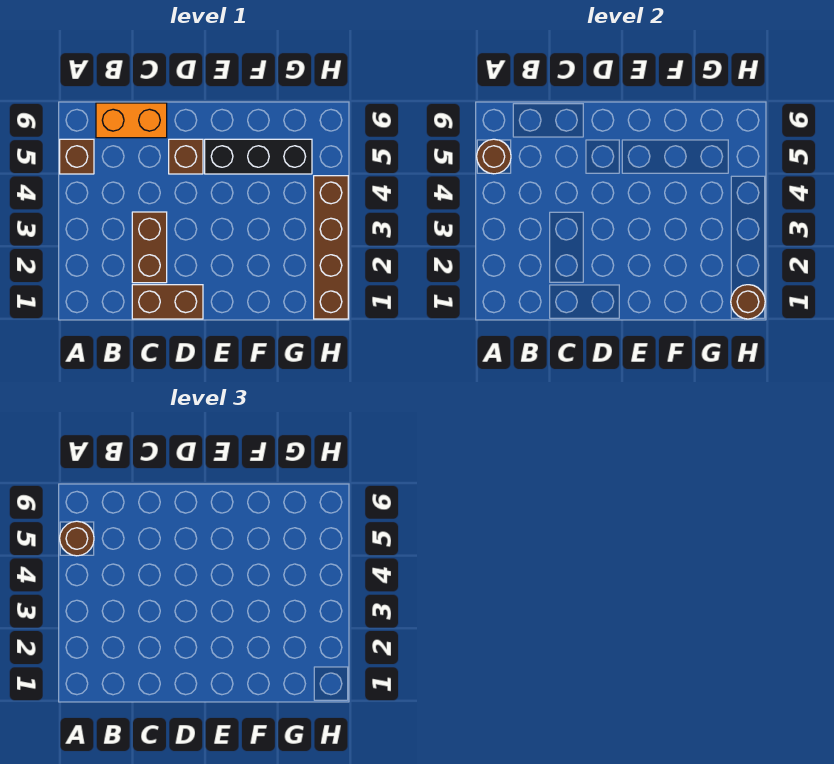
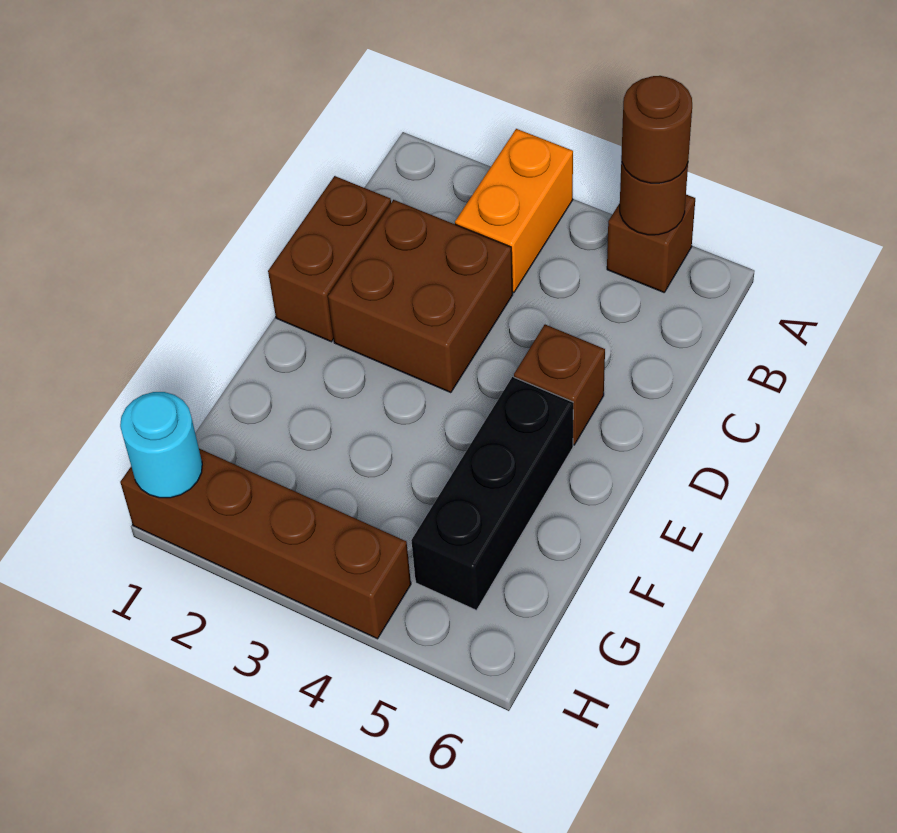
orange brick B6:C6 level 1 -> orange brick A3:B3 level 1
brown brick C2:C3 level 1 -> brown brick C2:D3 level 1
brown round brick H1 level 2 -> cyan round brick H1 level 2

